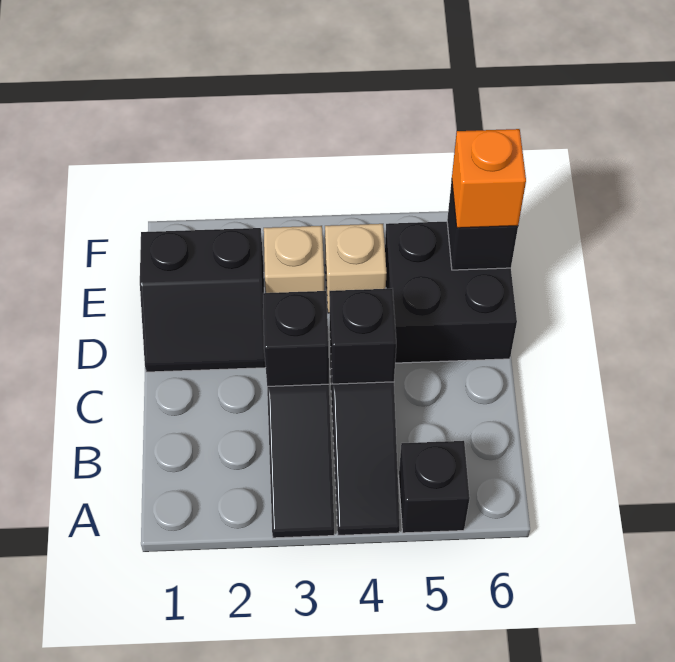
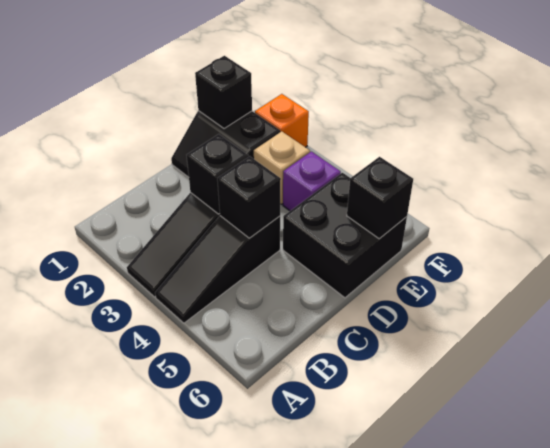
black brick A5 level 1 -> black brick E1 level 2
tan brick E4 level 1 -> purple brick E4 level 1
orange brick E6 level 3 -> orange brick F2 level 1

